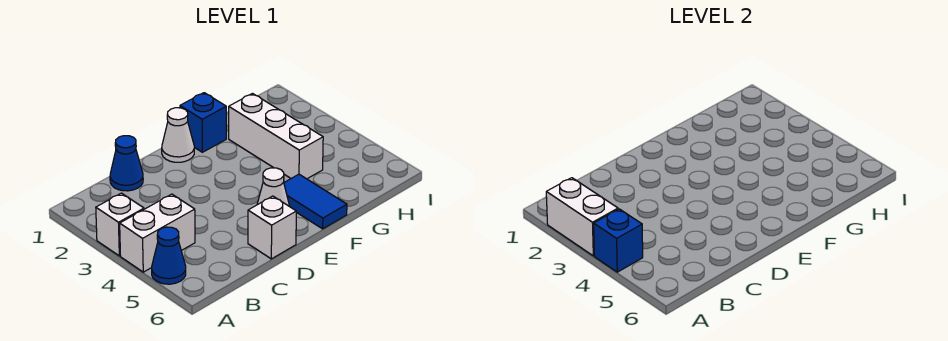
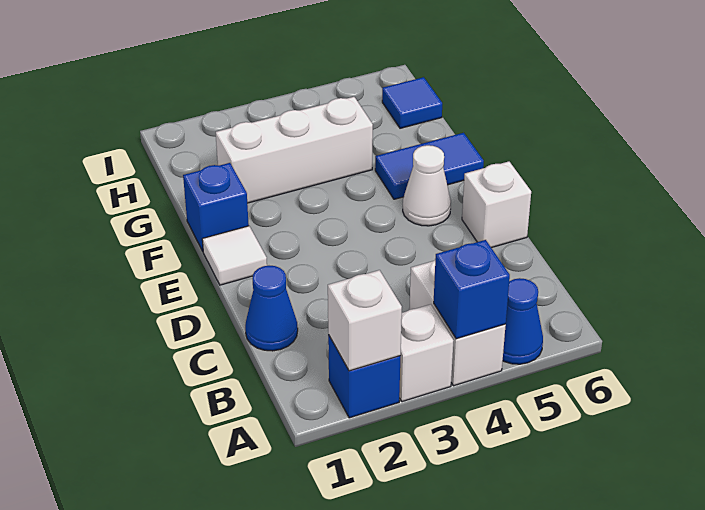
none -> blue brick A2 level 1
white brick A2:A3 level 2 -> white brick A2 level 2
white cone E1 level 1 -> white tile E1 level 1
none -> blue tile H6 level 1

